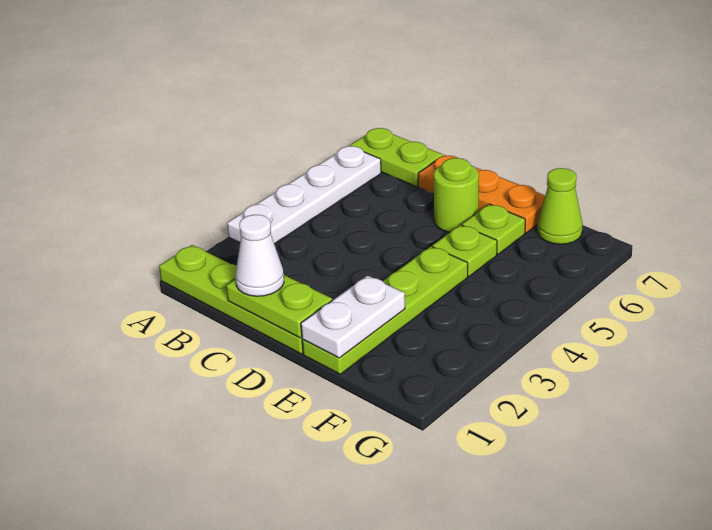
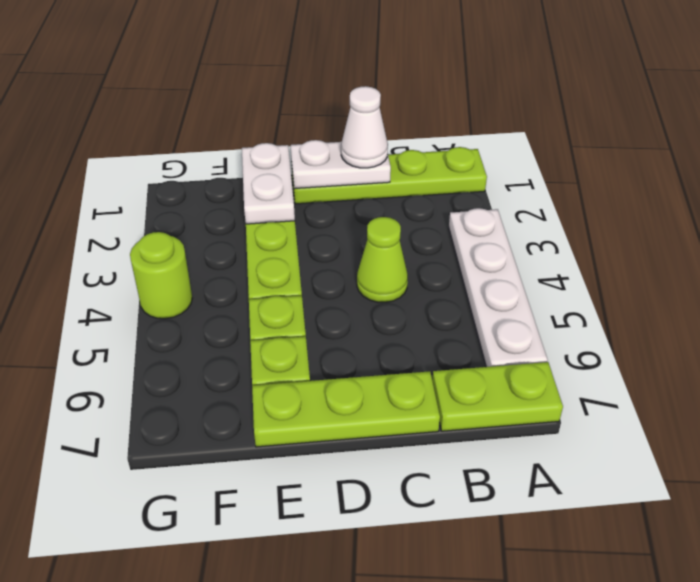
lime plate C1:D1 level 2 -> white plate C1:D1 level 2
orange plate C7:E7 level 1 -> lime plate C7:E7 level 1
lime round brick D6 level 1 -> lime round brick G4 level 1
lime cone F7 level 1 -> lime cone C4 level 1

